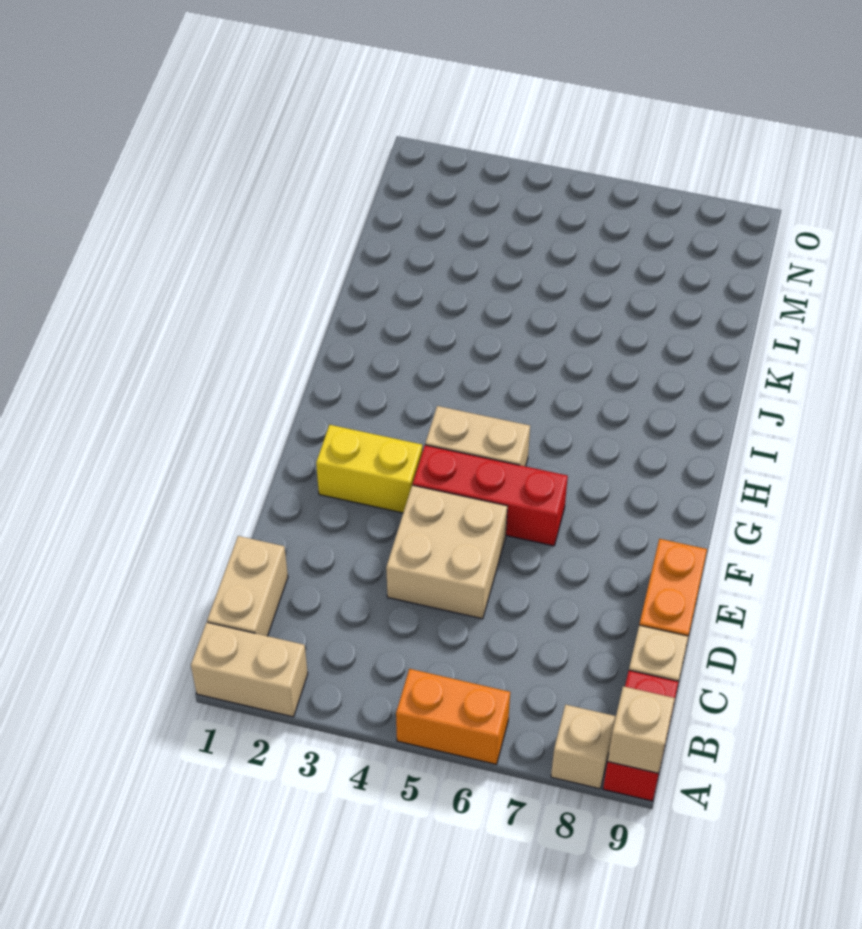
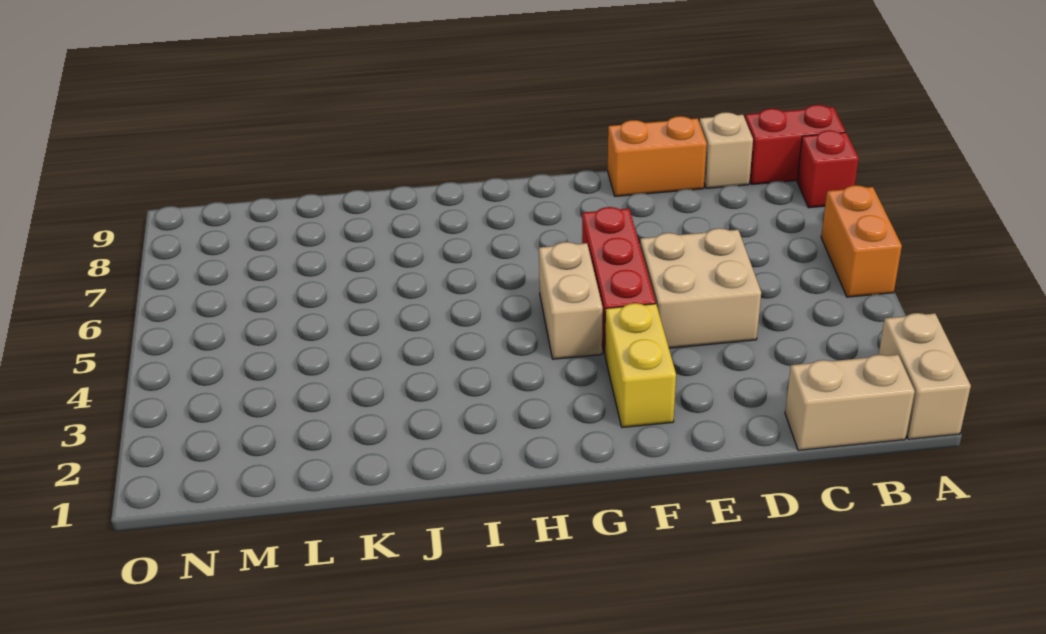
tan brick A8 level 1 -> red brick A8 level 1
tan brick A9 level 2 -> none

